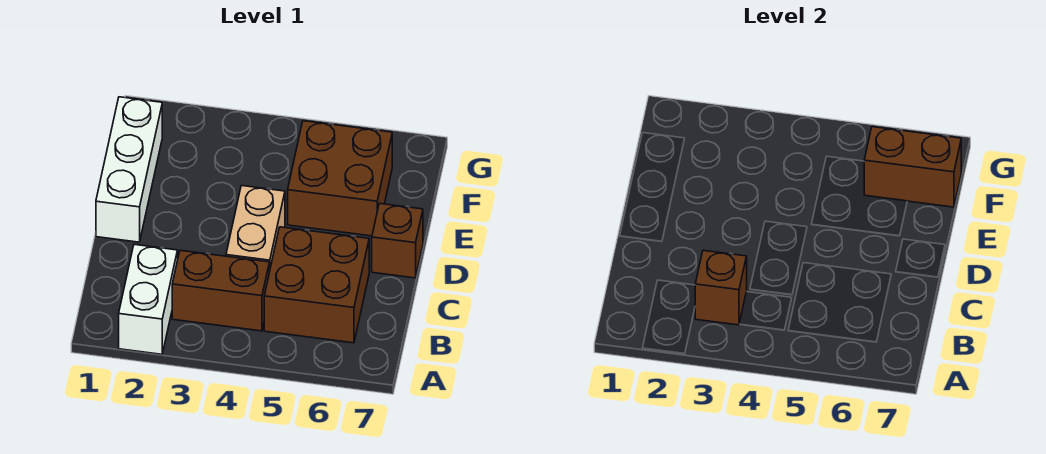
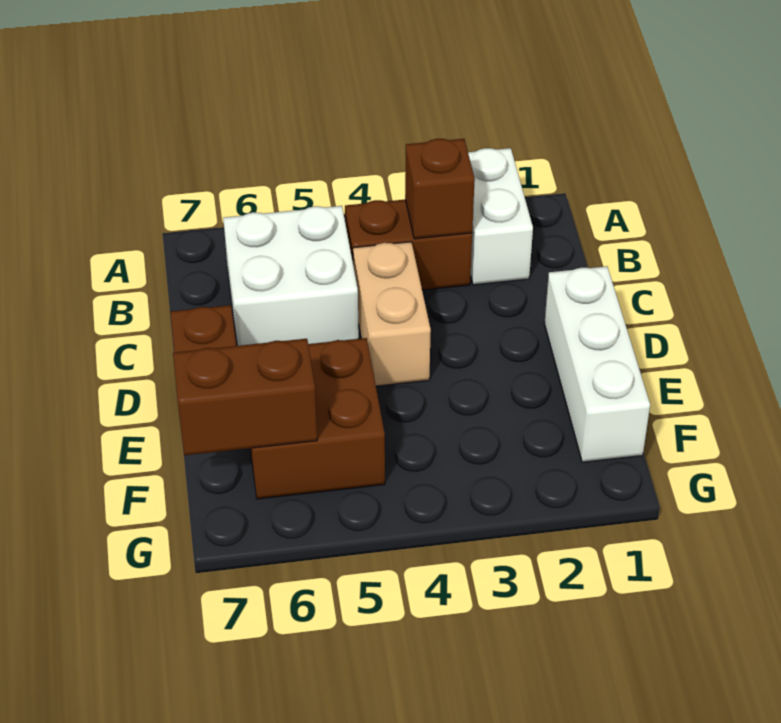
brown brick B5:C6 level 1 -> white brick B5:C6 level 1

